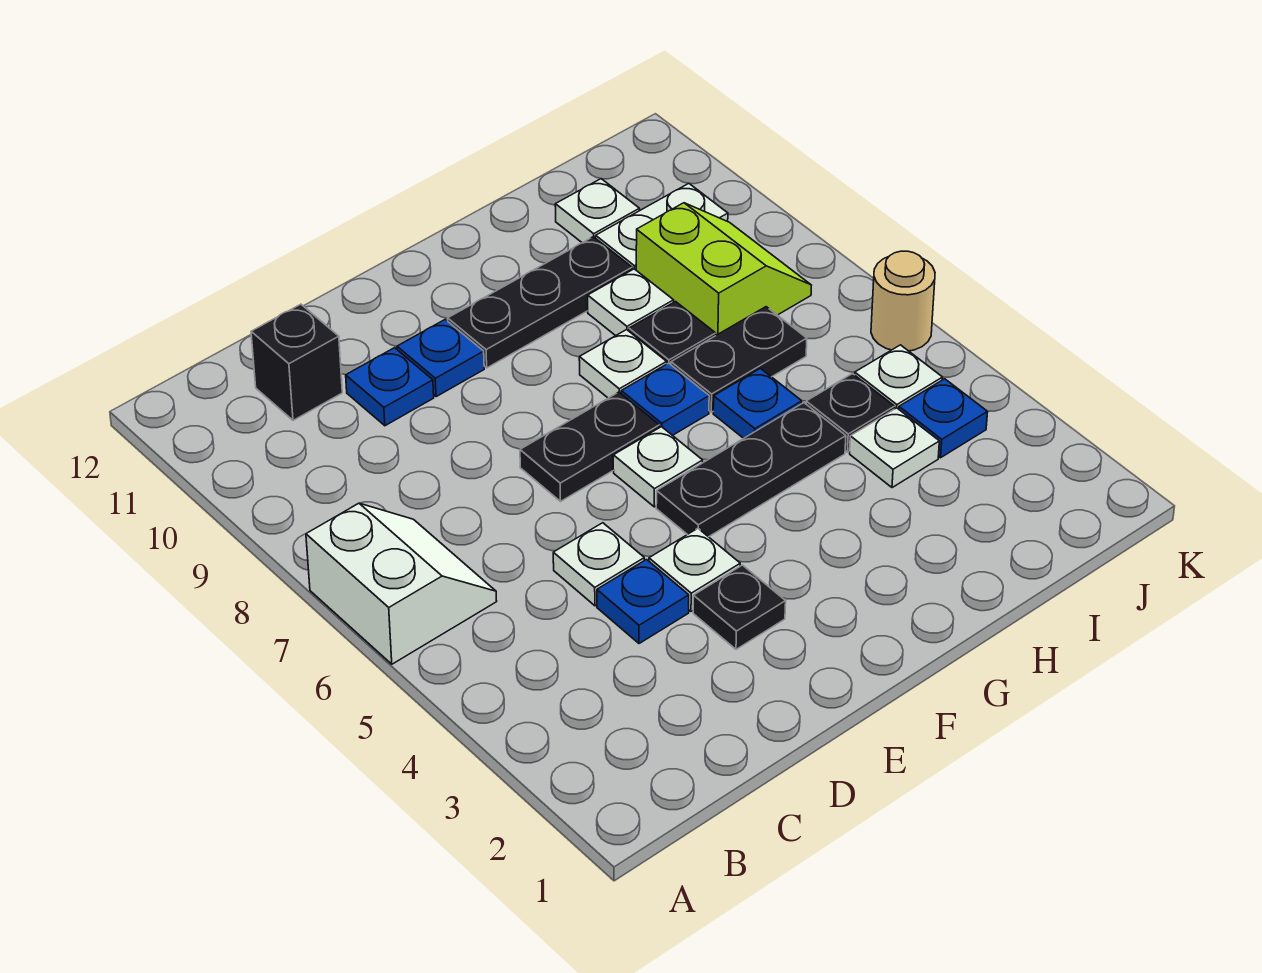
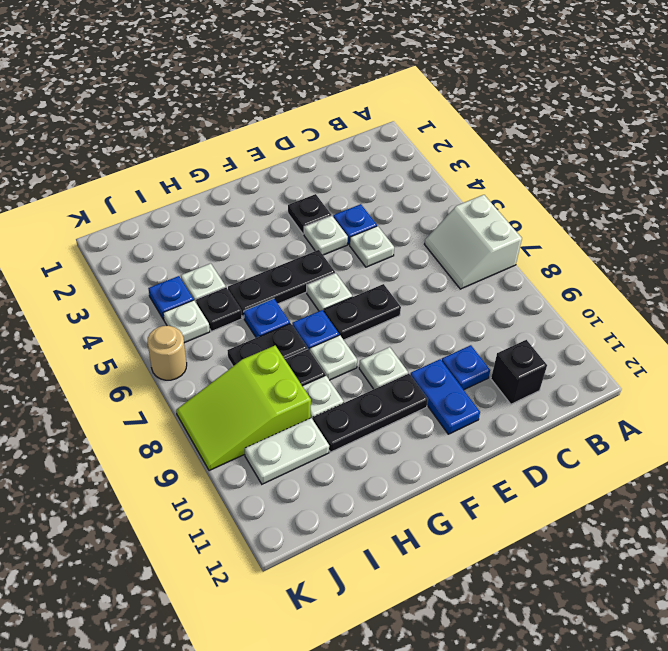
blue plate E10 level 1 -> blue plate E10:E11 level 1
lime slope I8:J9 level 1 top I -> lime slope I8:K9 level 1 top I
white plate I11 level 1 -> white plate F9 level 1

